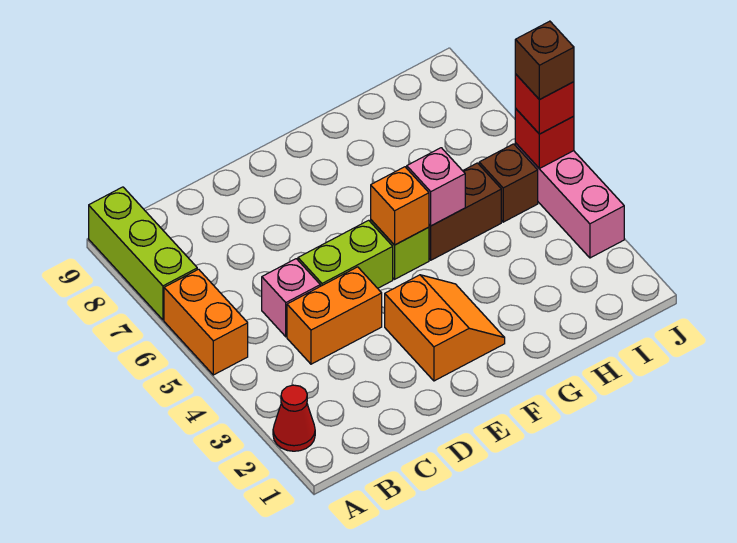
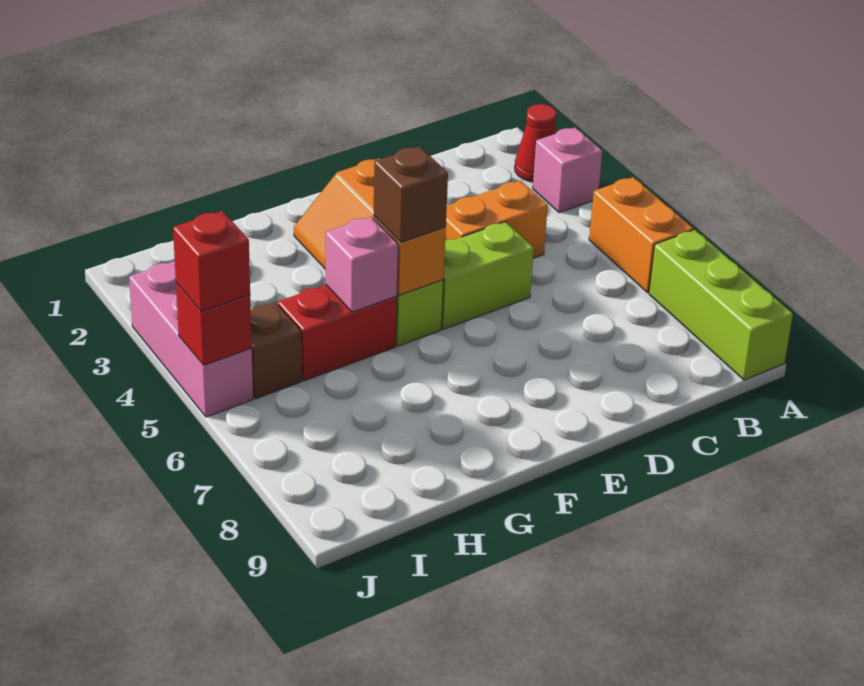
pink brick C5 level 1 -> pink brick A3 level 1
brown brick G5:H5 level 1 -> red brick G5:H5 level 1
brown brick J5 level 4 -> brown brick F5 level 3

